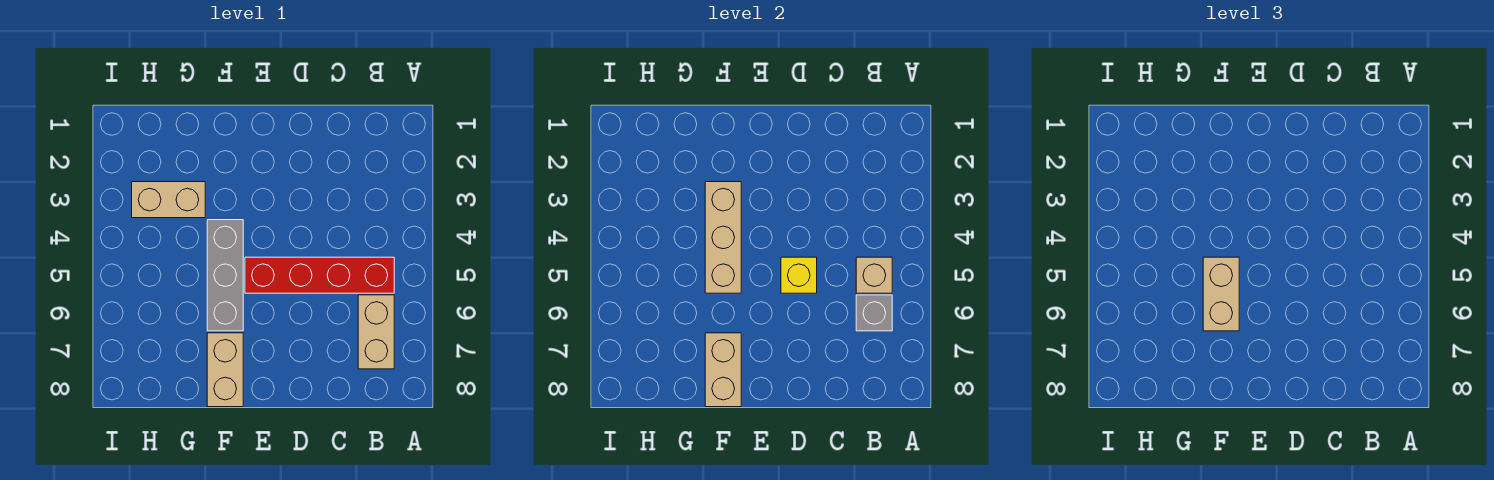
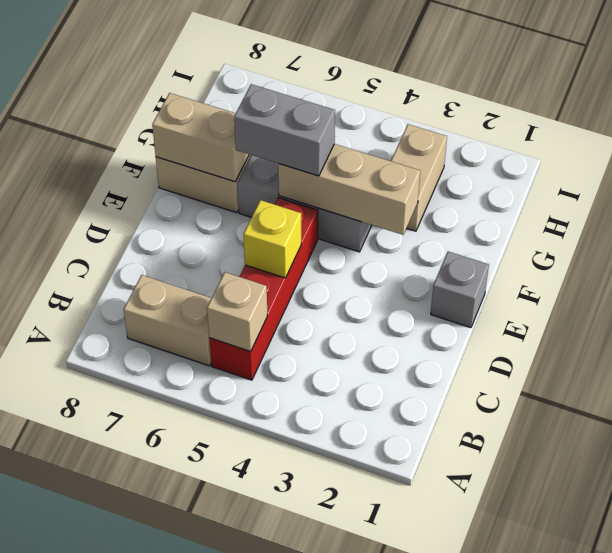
grey brick B6 level 2 -> grey brick E1 level 1
tan brick F5:F6 level 3 -> grey brick F5:F6 level 3

